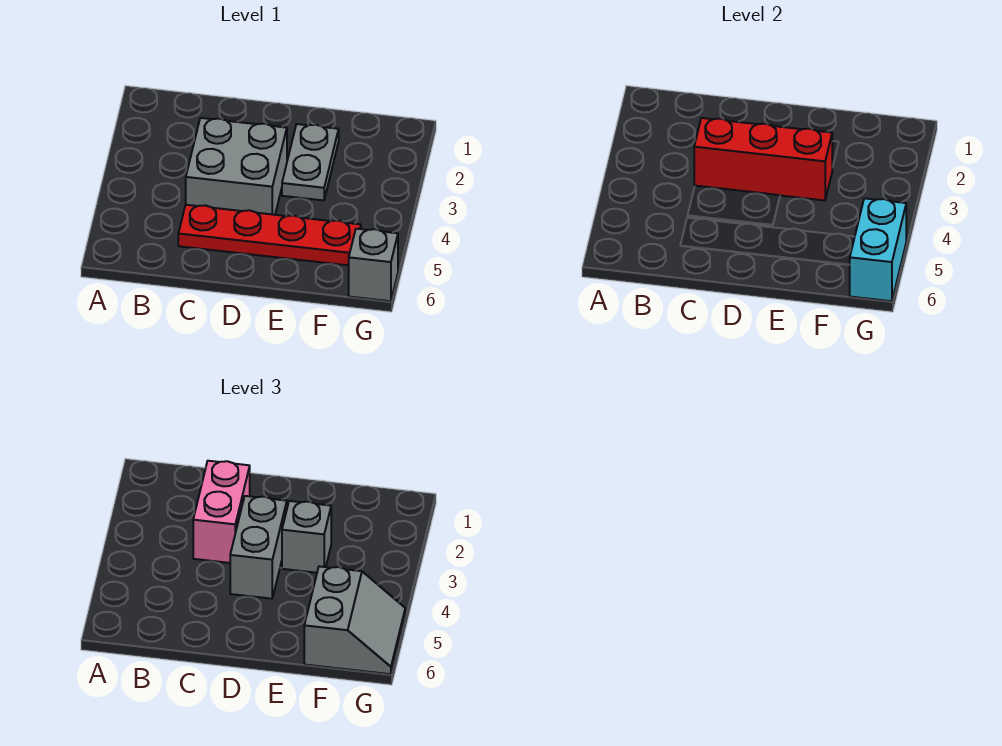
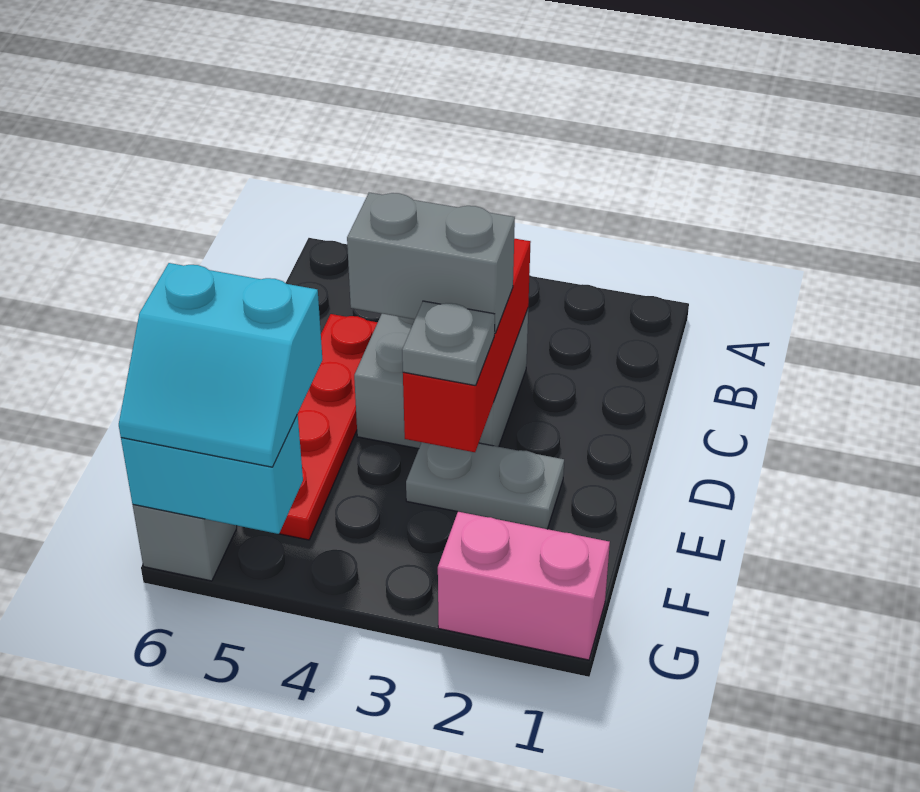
pink brick C2:C3 level 3 -> pink brick G1:G2 level 1
grey brick E3 level 3 -> grey plate E3 level 3
grey slope F5:G6 level 3 top F -> cyan slope F5:G6 level 3 top F

